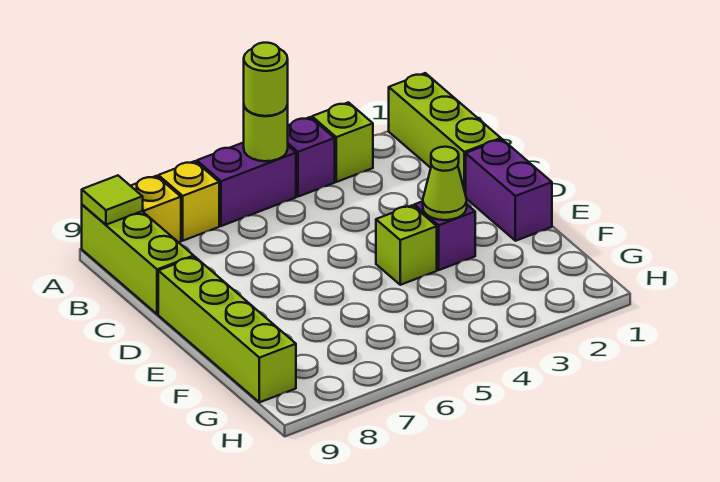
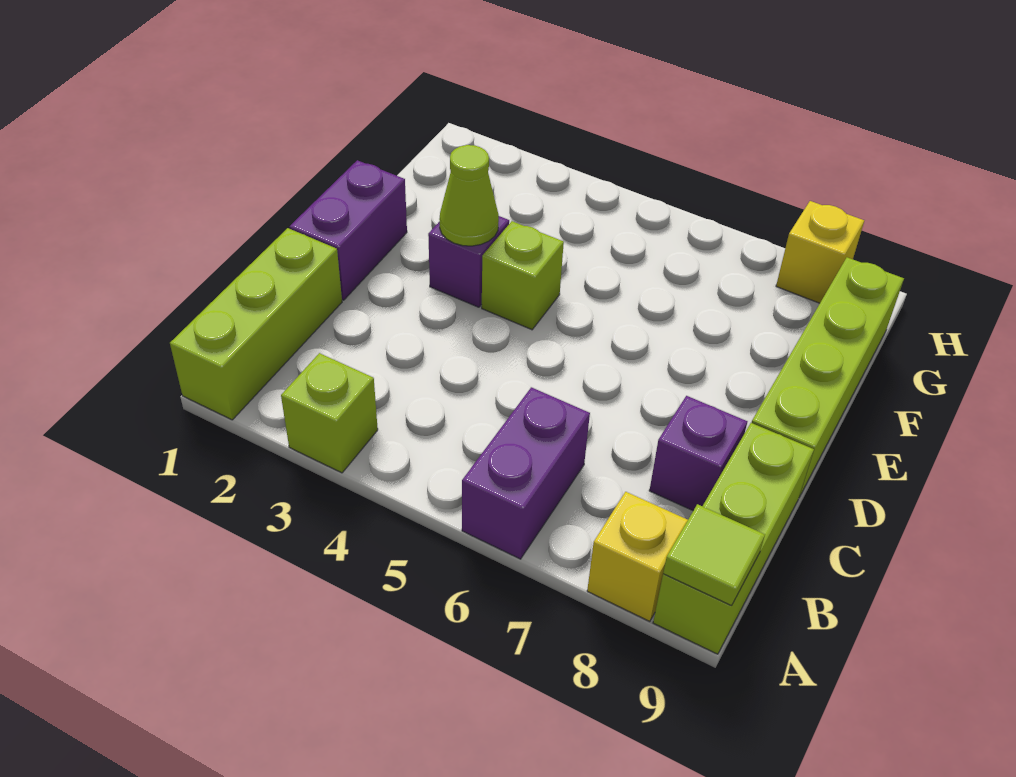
purple brick A4 level 1 -> purple brick C8 level 1
purple brick A5:A6 level 1 -> purple brick A6:B6 level 1
lime round brick A5 level 2 -> none
lime round brick A5 level 3 -> none
yellow brick A7 level 1 -> yellow brick H8 level 1

